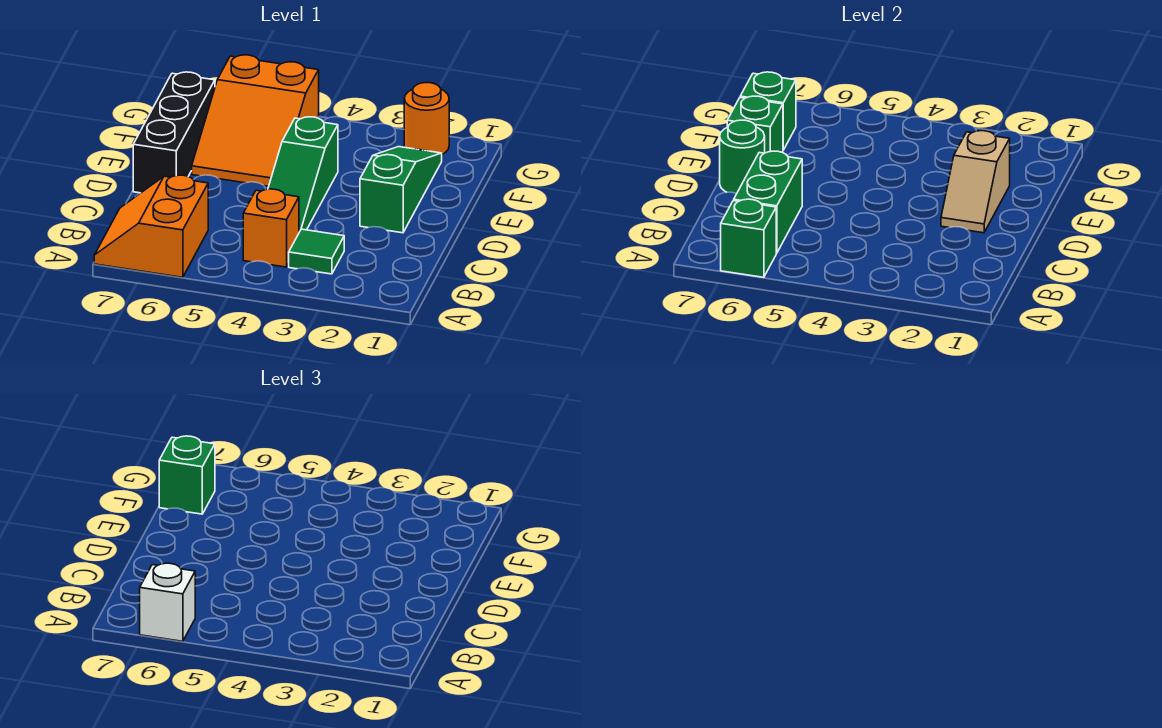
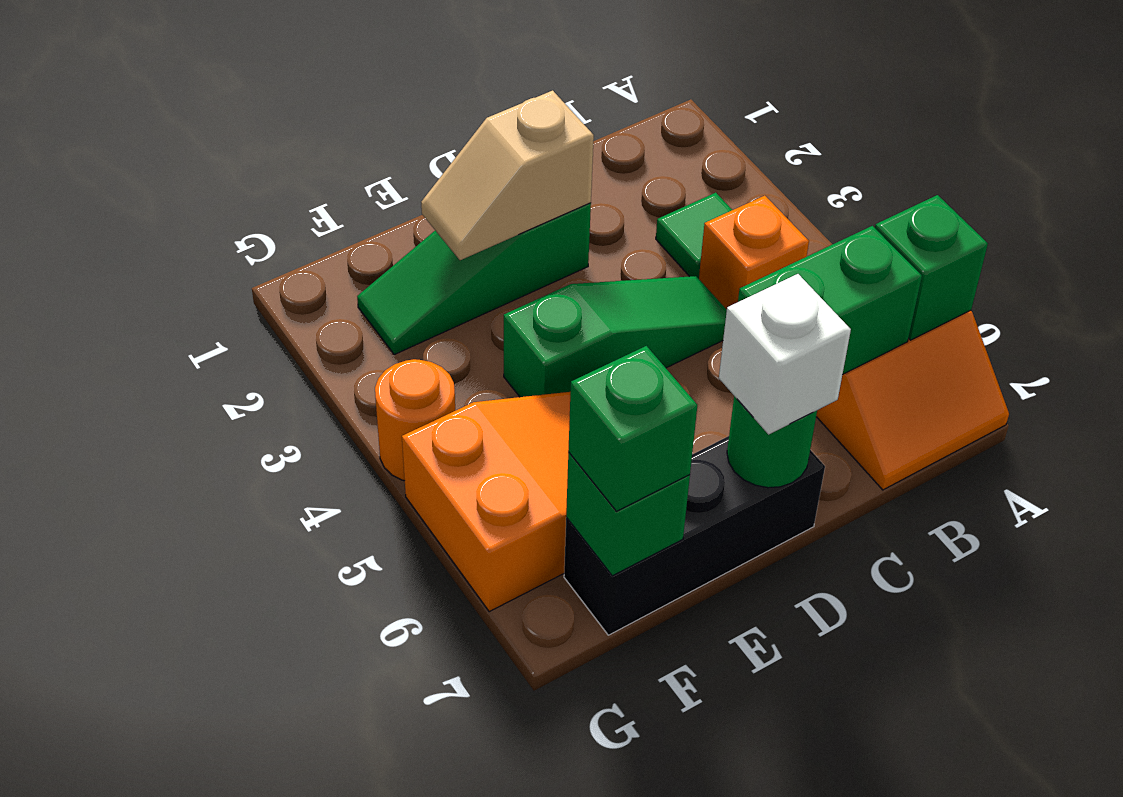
white brick A6 level 3 -> white brick D7 level 3
tan slope D2:E2 level 2 top E -> tan slope D2:E2 level 2 top D
green brick E7 level 2 -> none
orange round brick G2 level 1 -> orange round brick G4 level 1

